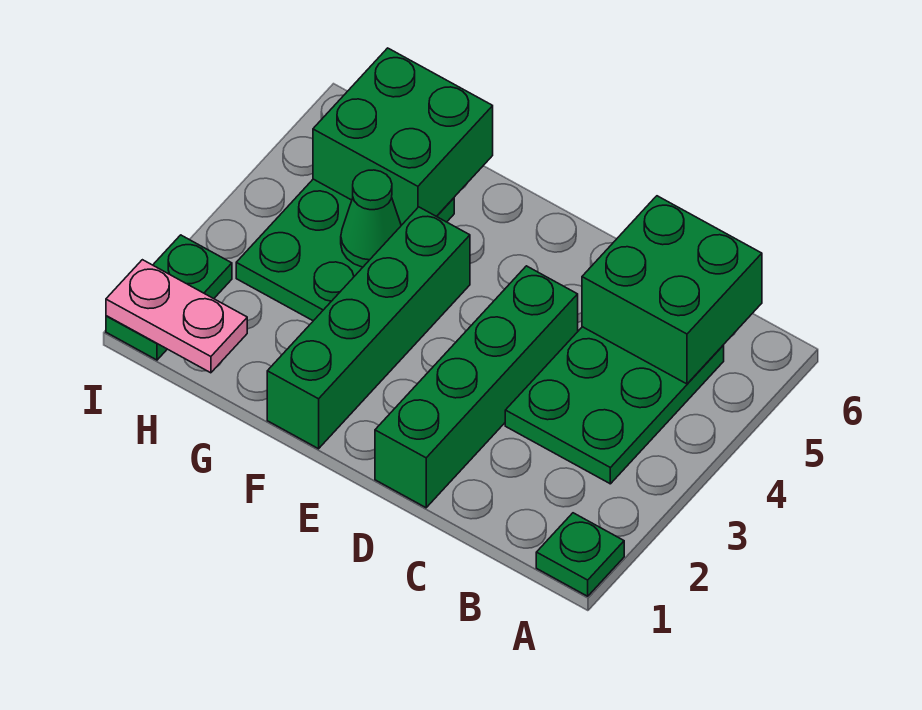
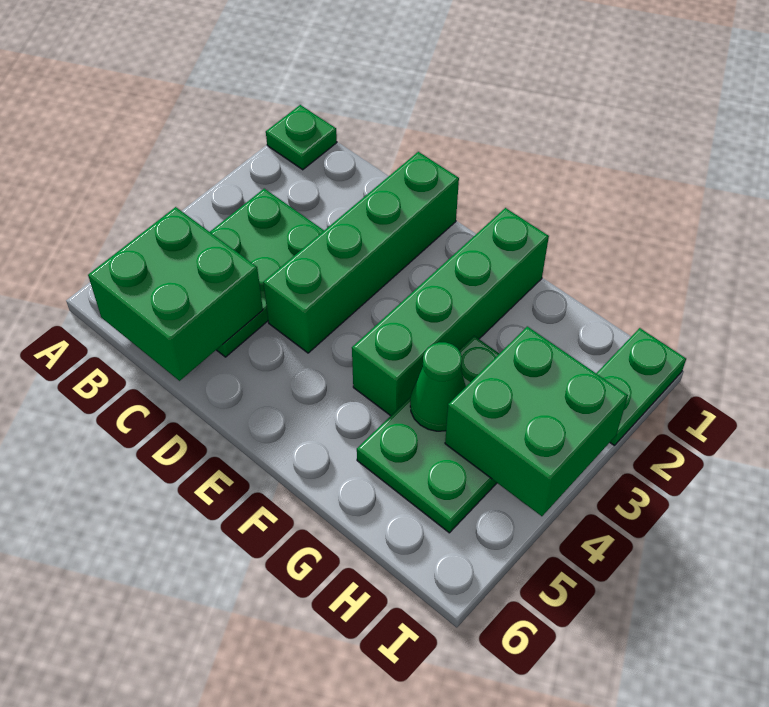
green brick G5:H6 level 2 -> green brick H3:I4 level 2
pink plate H1:I1 level 2 -> none

